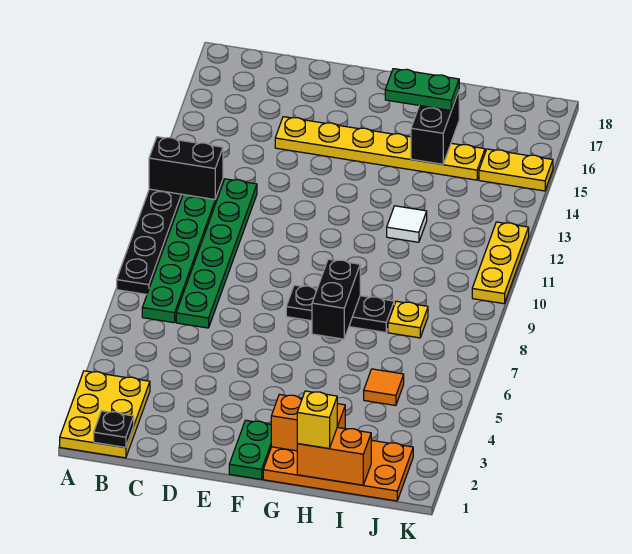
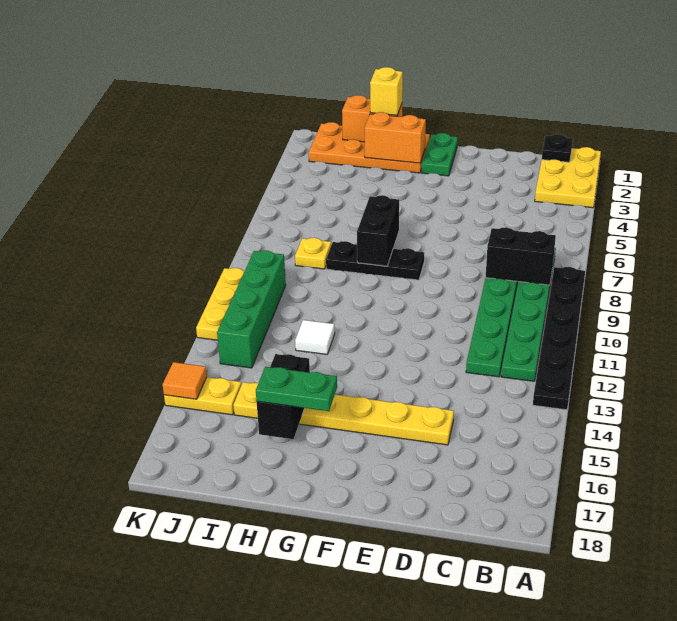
black brick A12:B12 level 2 -> black brick B8:C8 level 2
orange tile I5 level 1 -> orange tile K15 level 2
none -> green brick J10:J13 level 1

